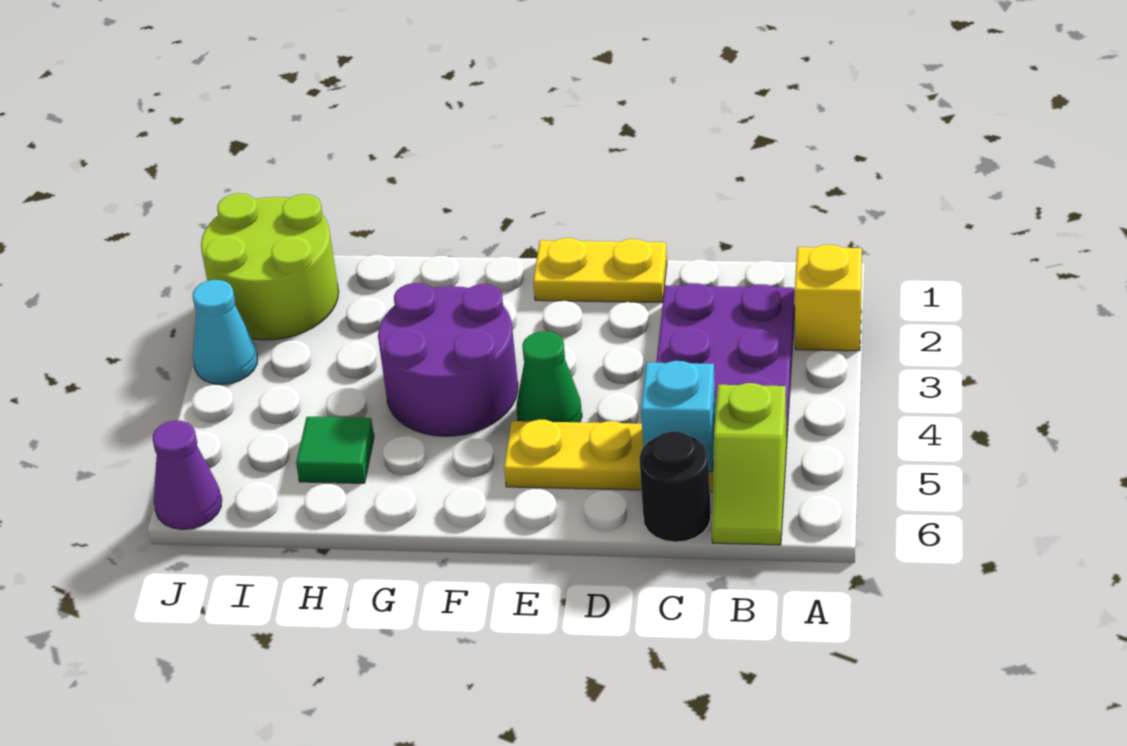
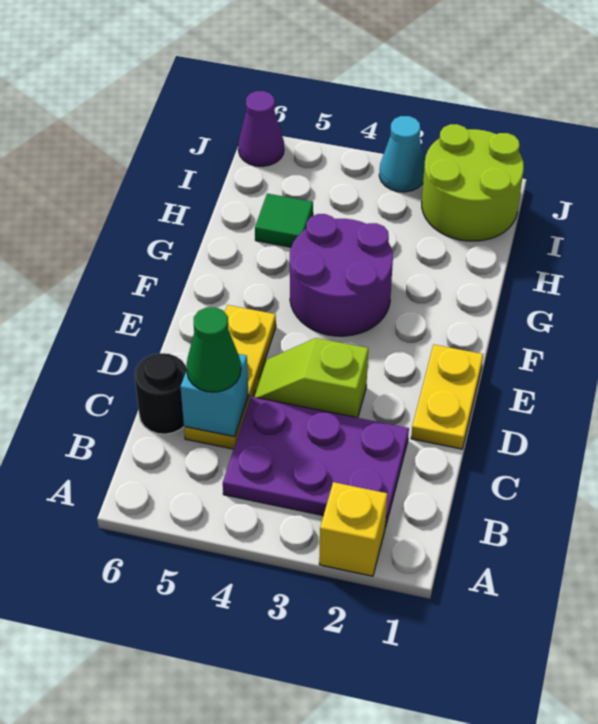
lime slope B5:B6 level 1 top 5 -> lime slope D3:D4 level 1 top 3
green cone E4 level 1 -> green cone C5 level 3

